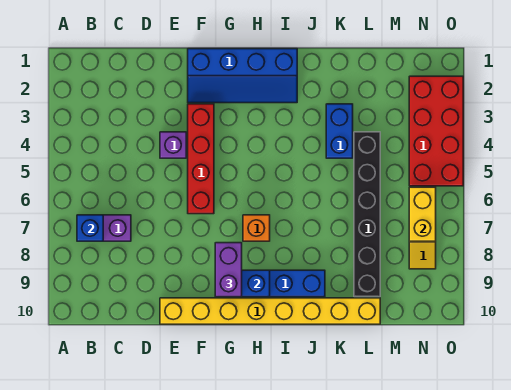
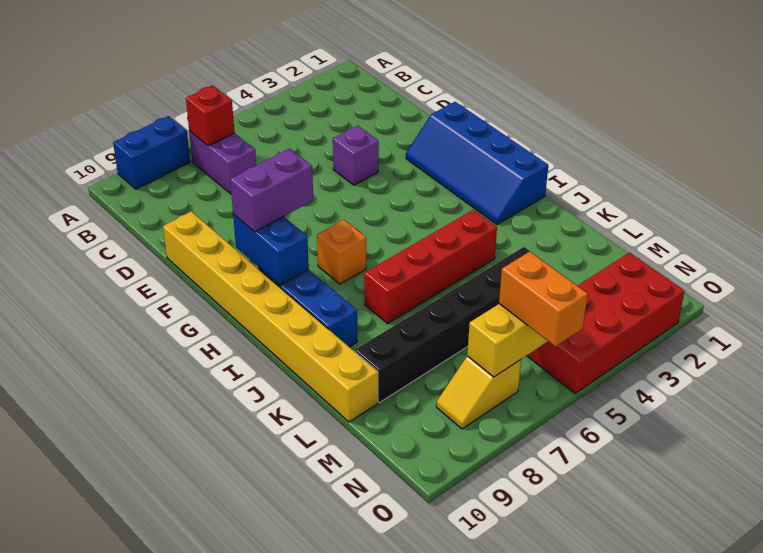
blue brick B7 level 2 -> red brick B7 level 2
red brick F3:F6 level 1 -> red brick J4:J7 level 1
blue brick K3:K4 level 1 -> blue brick A8:A9 level 1
none -> orange brick N6:O6 level 3

